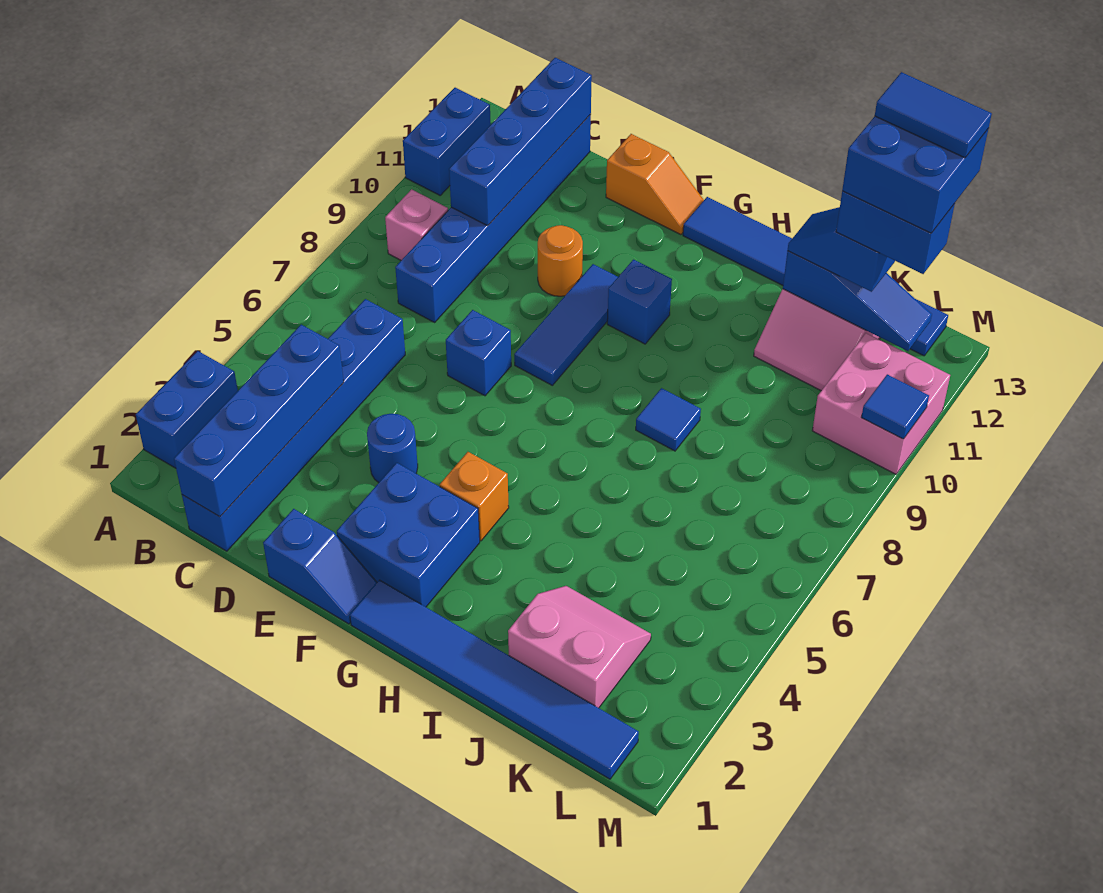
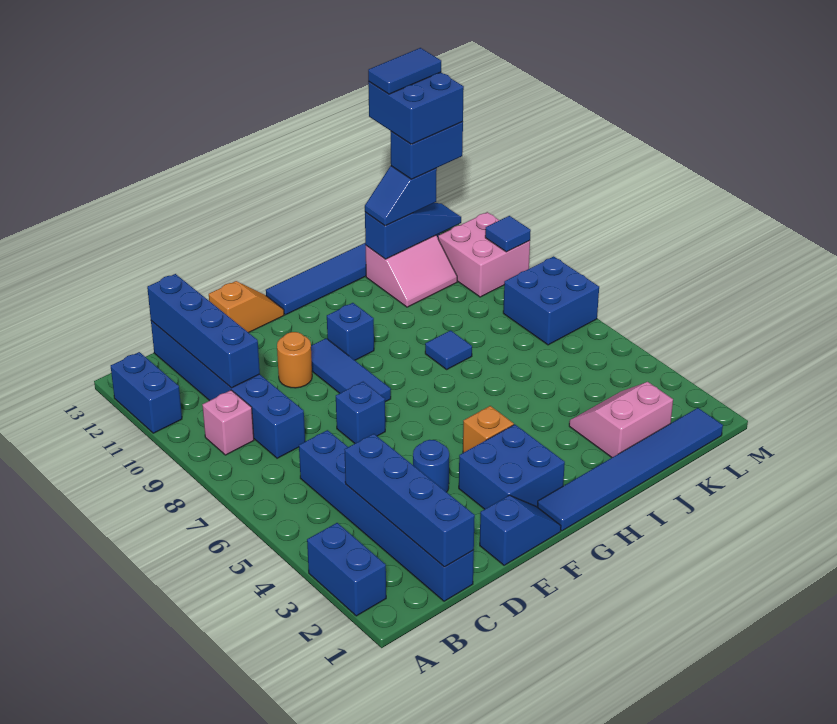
none -> blue brick L7:M8 level 1

